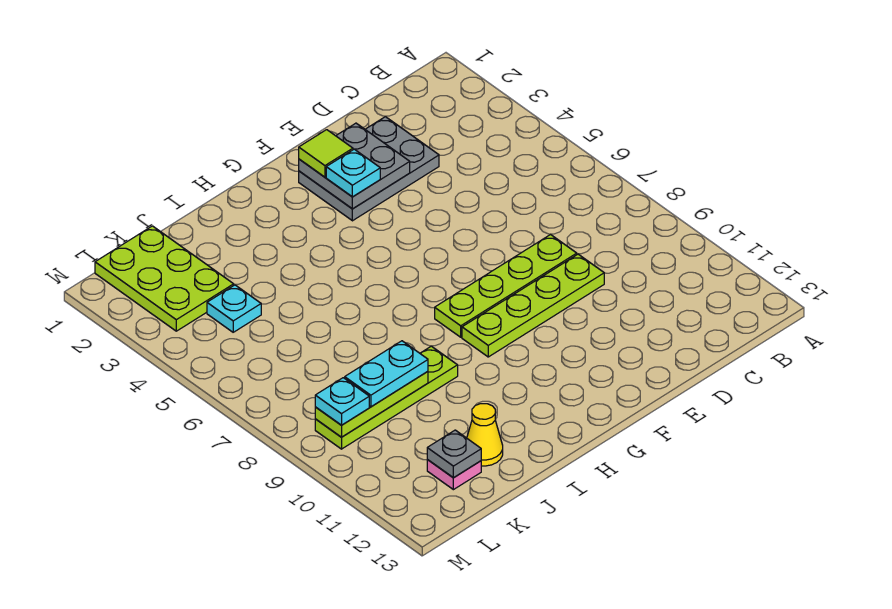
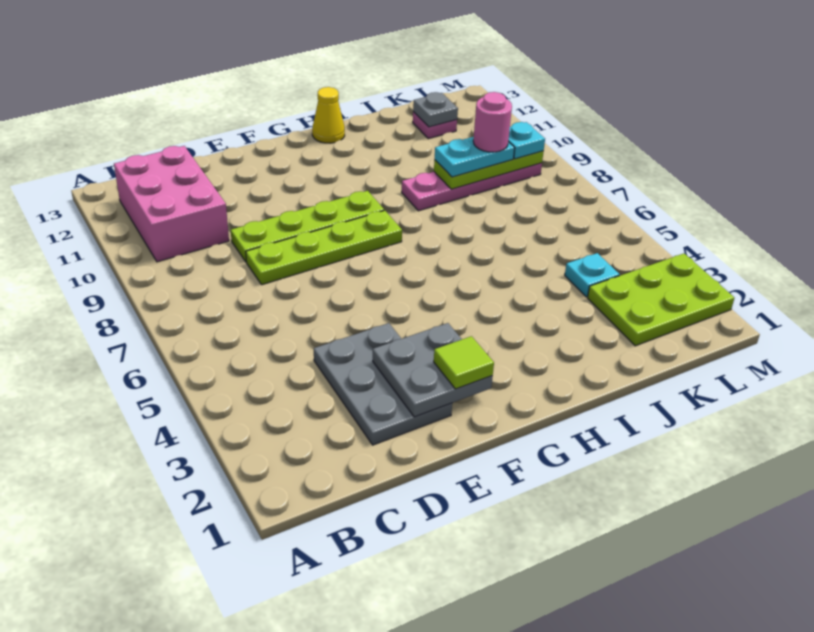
none -> pink brick B10:C12 level 1
grey plate D2:F3 level 1 -> grey plate D2:E4 level 1
cyan plate F3 level 3 -> none
lime plate I9:L9 level 1 -> pink plate I9:L9 level 1
yellow cone J12 level 1 -> yellow cone H13 level 1
lime plate K1:L3 level 1 -> lime plate K2:M3 level 1
none -> pink round brick K9 level 4

